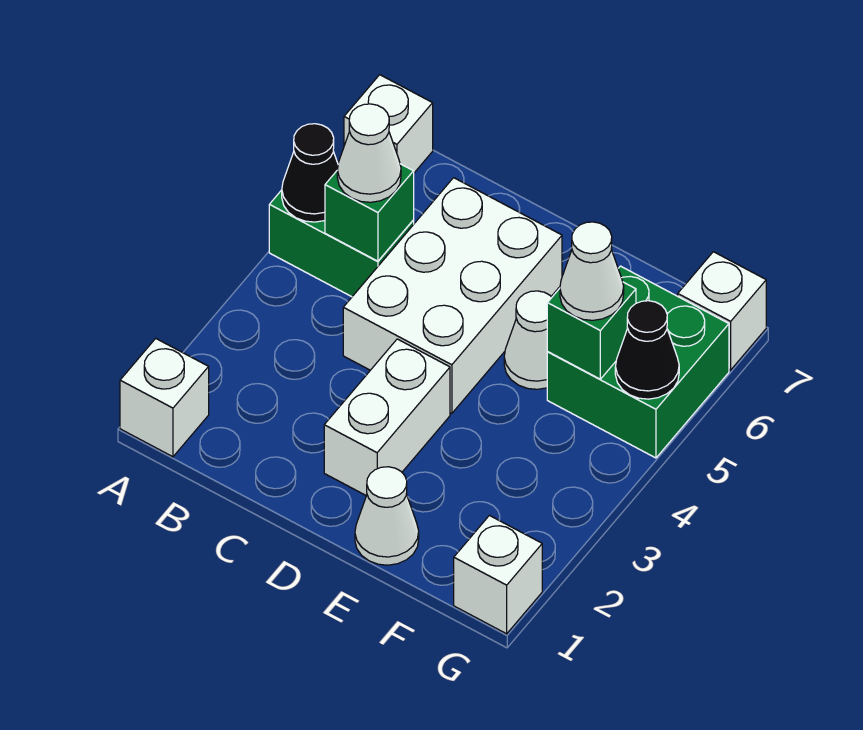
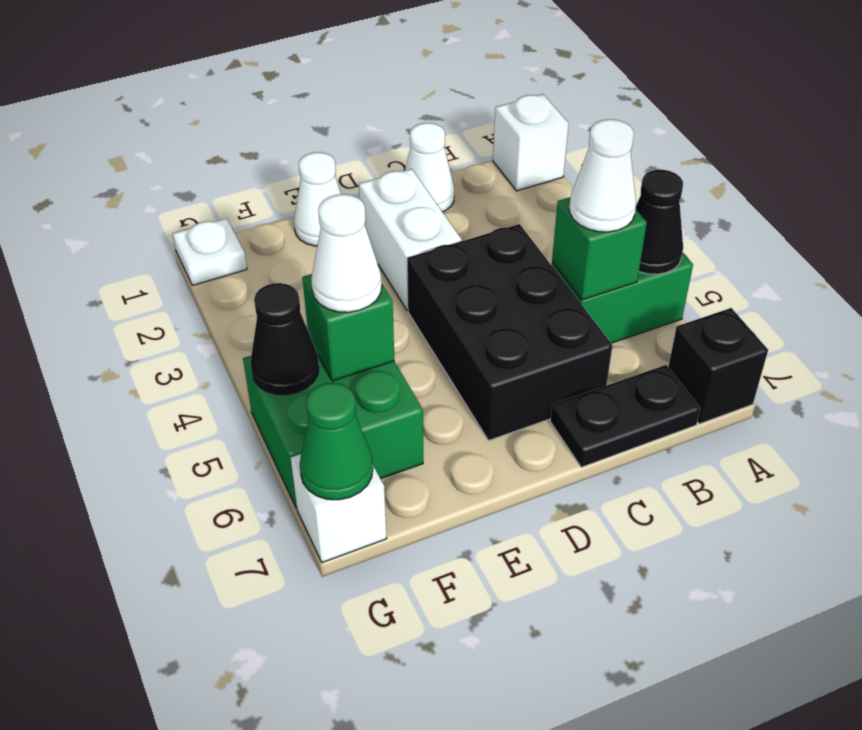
white brick A7 level 1 -> black brick A7 level 1
none -> black plate B7:C7 level 1
white brick C4:D6 level 1 -> black brick C4:D6 level 1
white cone E5 level 1 -> white cone C1 level 1
white brick G1 level 1 -> white plate G1 level 1
none -> green cone G7 level 2

